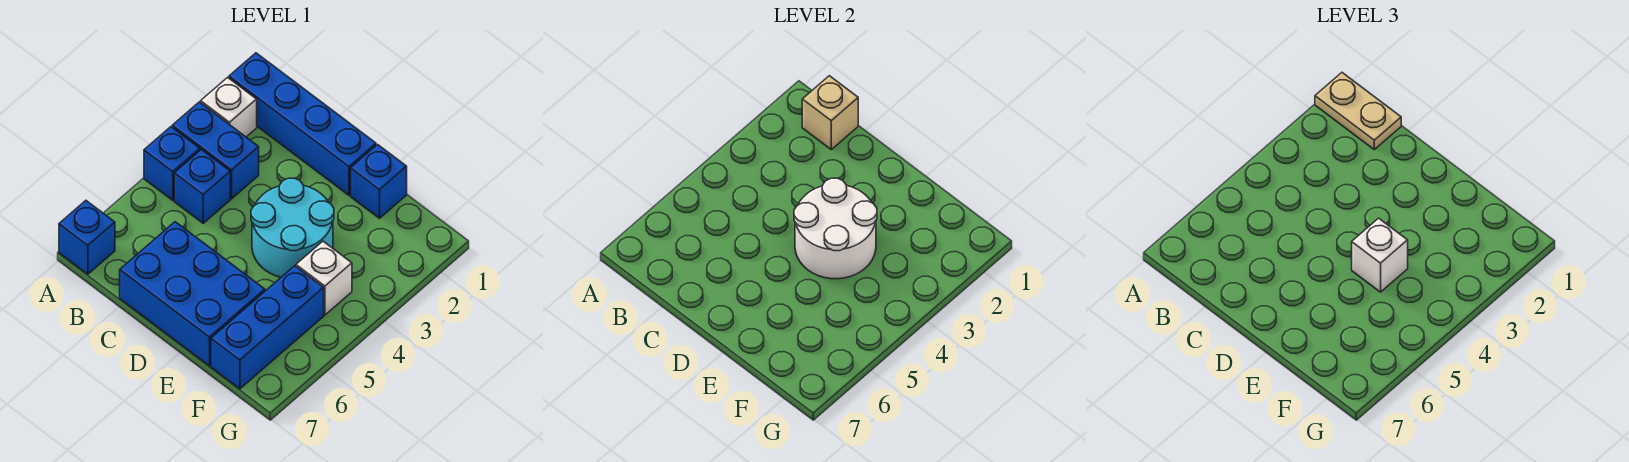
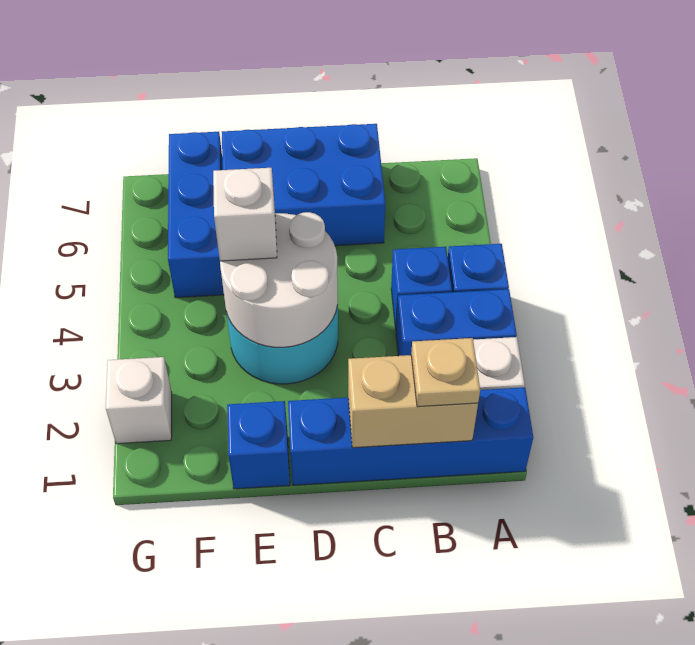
tan plate A1:B1 level 3 -> tan plate B1 level 3
blue brick A7 level 1 -> none
tan brick B1 level 2 -> tan brick B1:C1 level 2
white brick F4 level 1 -> white brick G2 level 1

